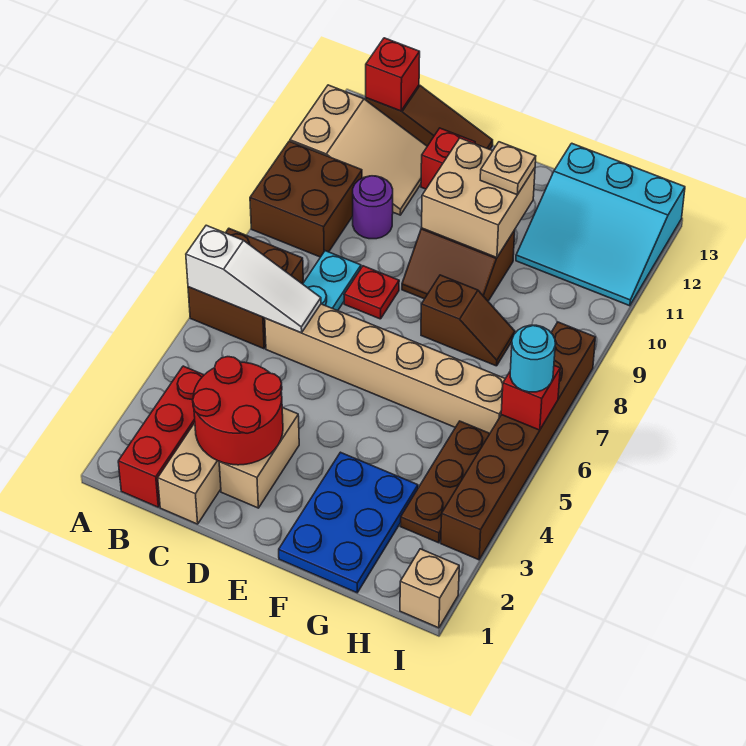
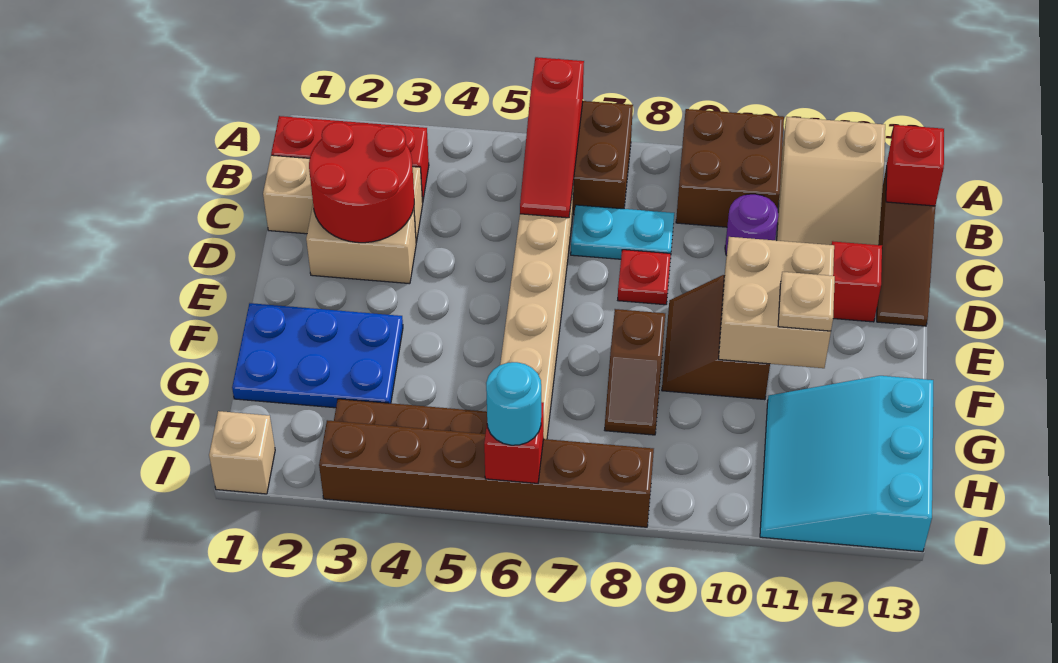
white slope A6:C6 level 2 top A -> red slope A6:C6 level 2 top A

